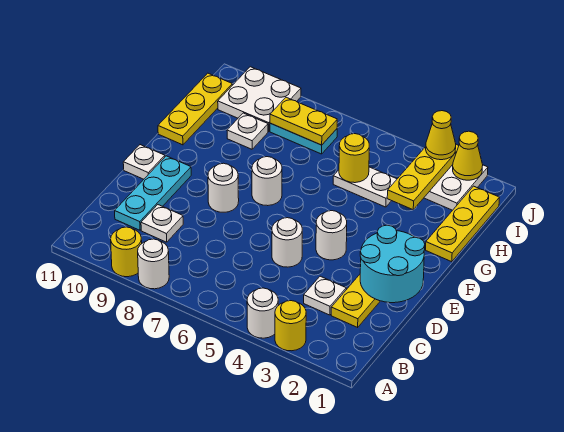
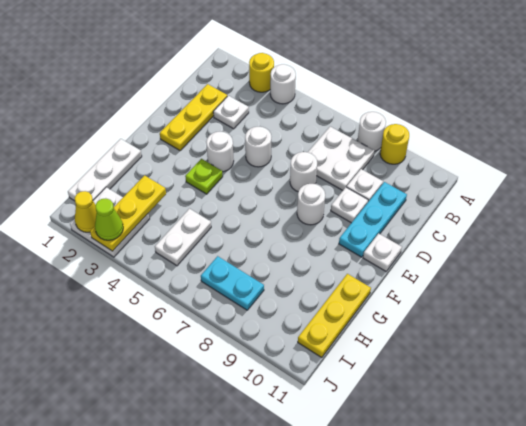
cyan round brick D1:E2 level 2 -> none
none -> lime plate F4 level 1
white round brick F7 level 1 -> white round brick D7 level 1
yellow plate G1:I1 level 1 -> white plate G1:I1 level 1
white plate H4:H5 level 1 -> white plate H5:I5 level 1
yellow round brick H5 level 2 -> none
white plate H9 level 1 -> white plate D9 level 1
yellow plate I7:I8 level 2 -> none
white plate I9:J10 level 1 -> white plate B7:C8 level 1
yellow cone J3 level 3 -> lime cone J3 level 3

